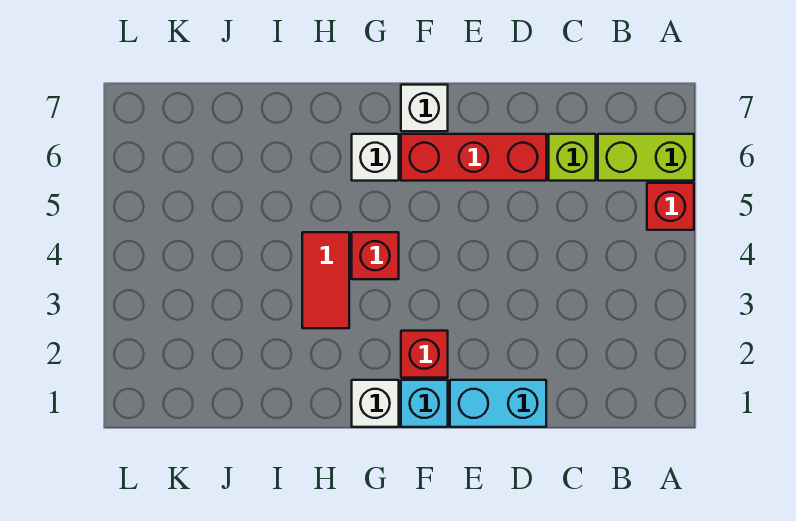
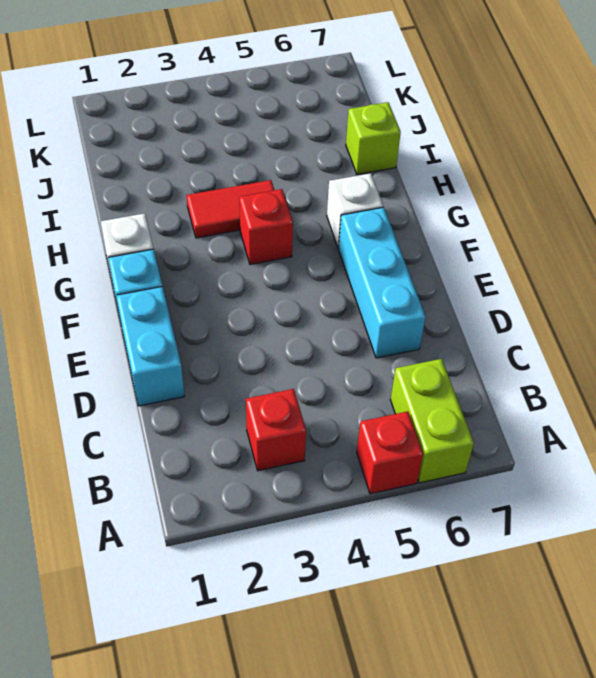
lime brick C6 level 1 -> lime brick I7 level 1
red brick D6:F6 level 1 -> cyan brick D6:F6 level 1
red brick F2 level 1 -> red brick B3 level 1
white brick F7 level 1 -> none

